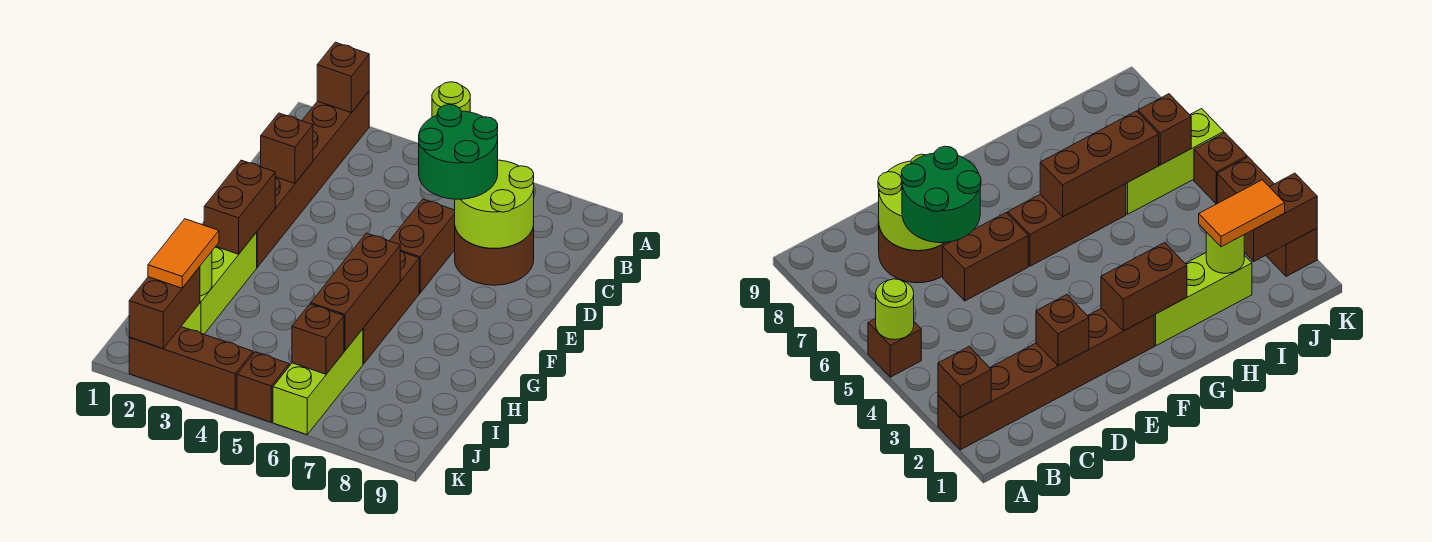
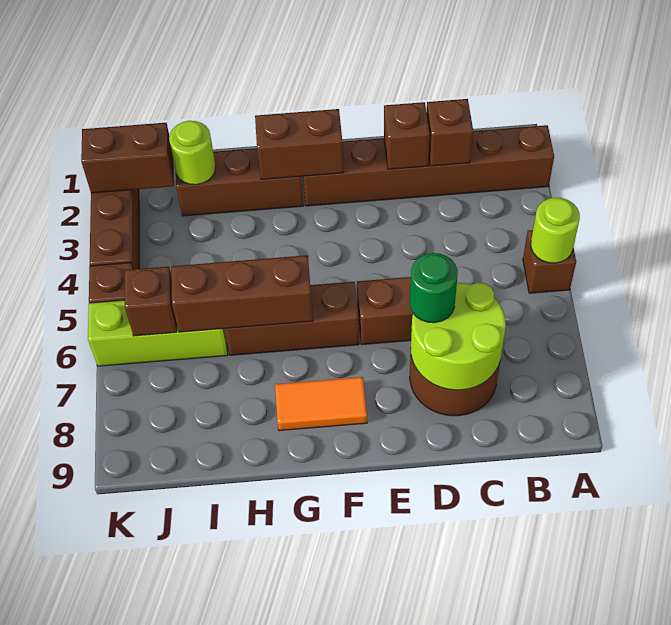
brown brick A2 level 2 -> brown brick C2 level 2
green round brick C6:D7 level 3 -> green round brick D7 level 3
lime brick G2:I2 level 1 -> brown brick G2:I2 level 1
orange tile I2:J2 level 3 -> orange tile F8:G8 level 1

